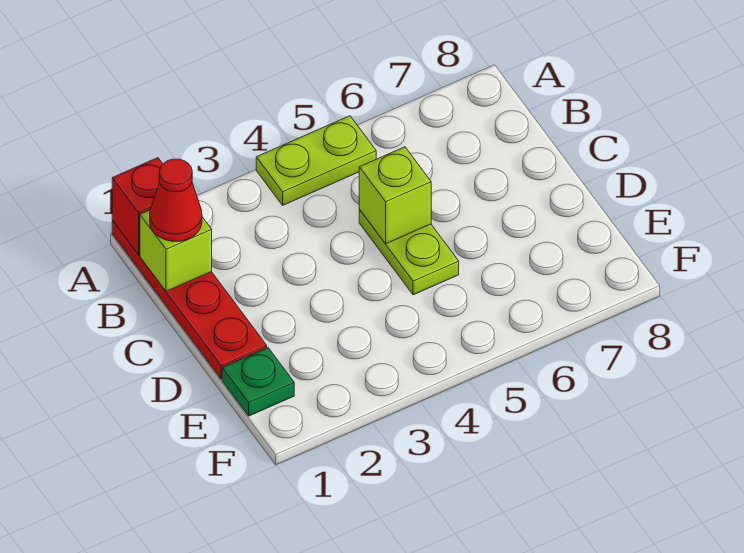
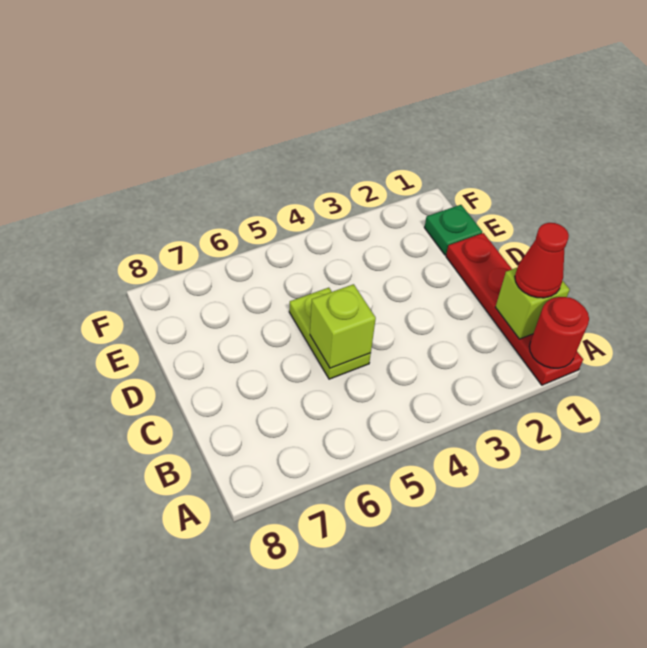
red brick A1 level 2 -> red round brick A1 level 2
lime plate A4:A5 level 1 -> none

